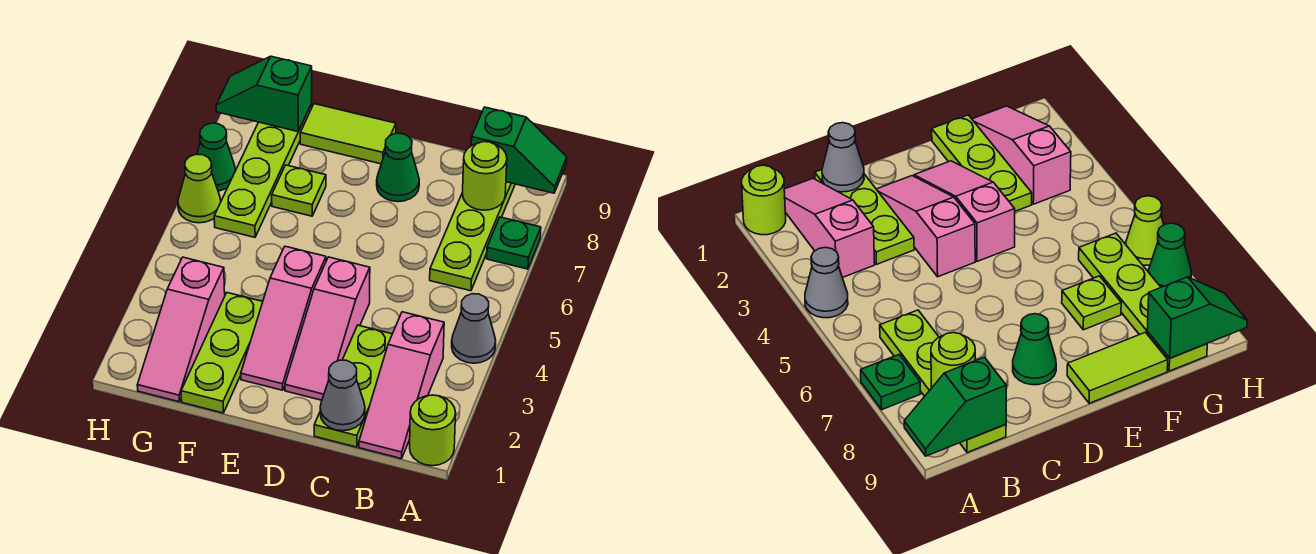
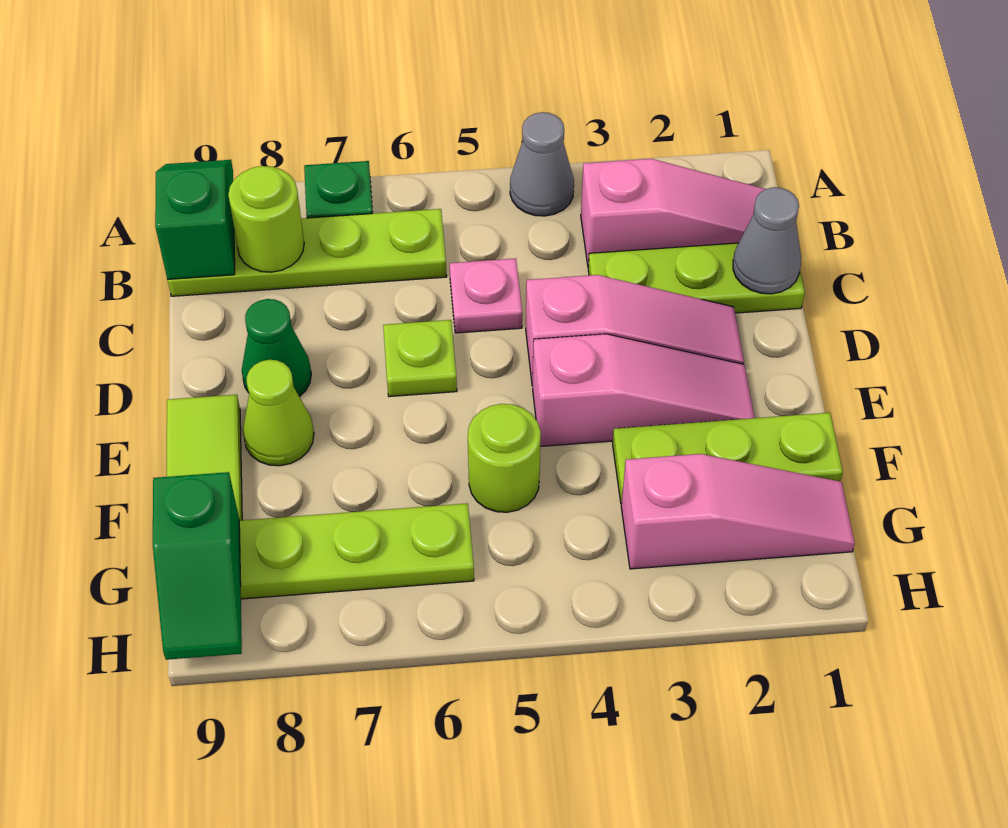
lime round brick A1 level 1 -> lime round brick F5 level 1
none -> pink plate C5 level 1
lime plate F7 level 1 -> lime plate D6 level 1
lime cone H6 level 1 -> lime cone E8 level 1
green cone H7 level 1 -> none

